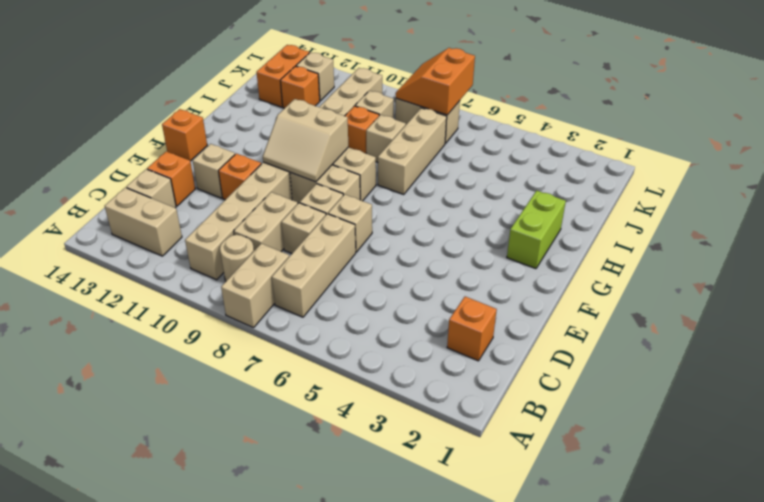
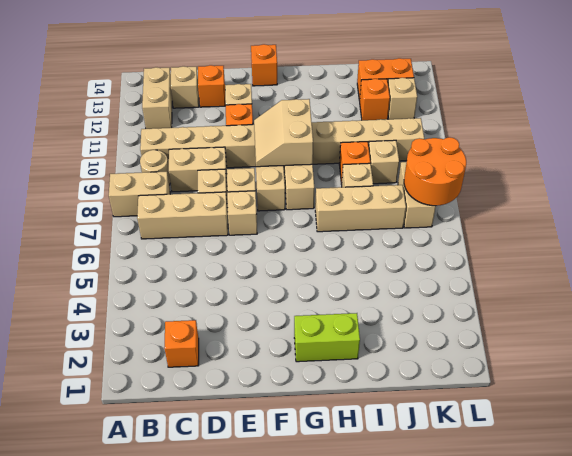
orange slope K7:L8 level 2 top 7 -> orange round brick K7:L8 level 2

